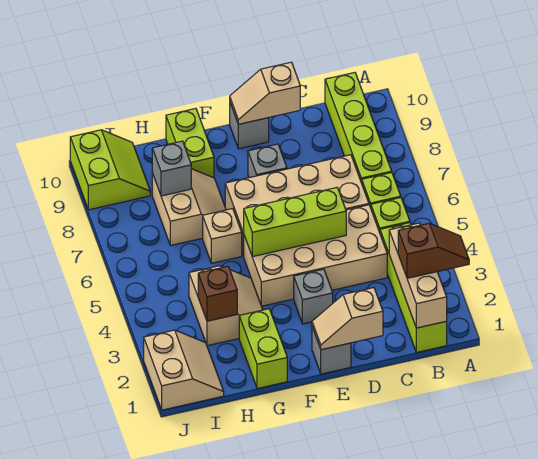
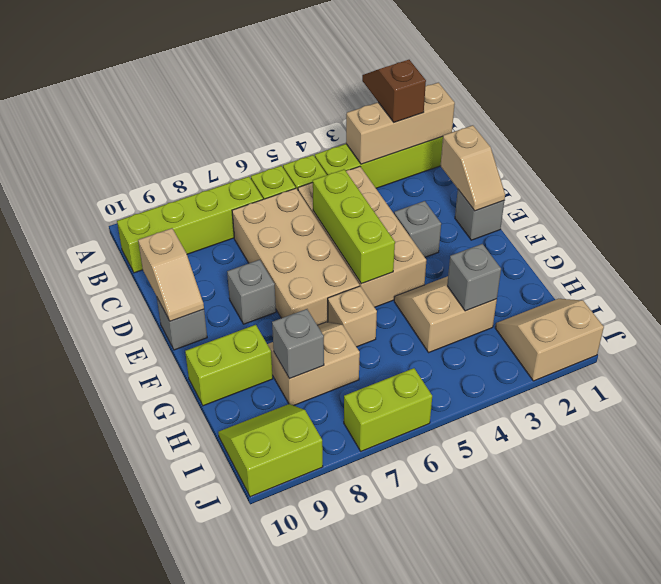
lime brick G1:G2 level 1 -> lime brick J6:J7 level 1
brown brick H3 level 2 -> grey brick H3 level 2

